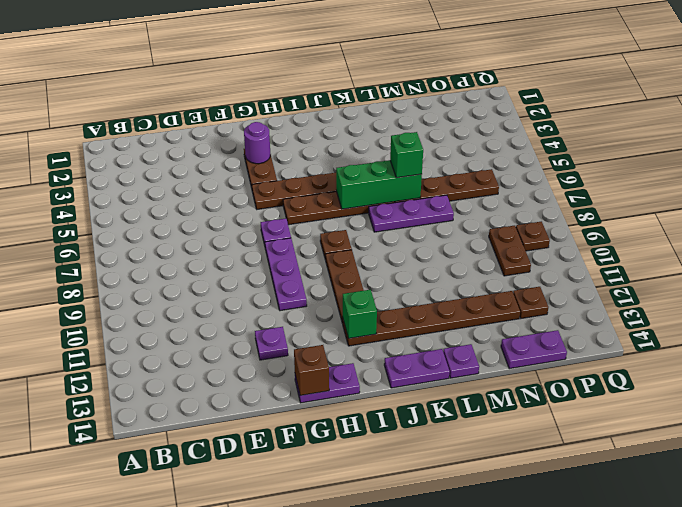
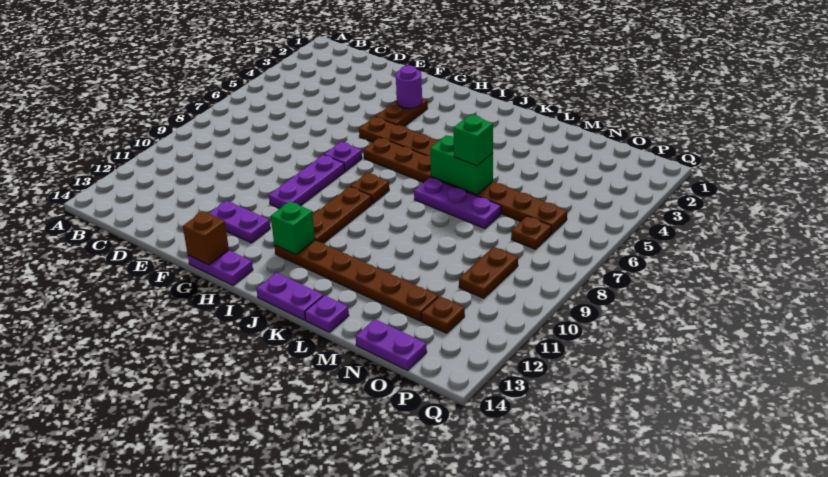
purple plate F12 level 1 -> purple plate F12:G12 level 1
green brick J6:L6 level 2 -> green brick K6:L6 level 2
brown plate P9 level 1 -> brown plate O7 level 1

